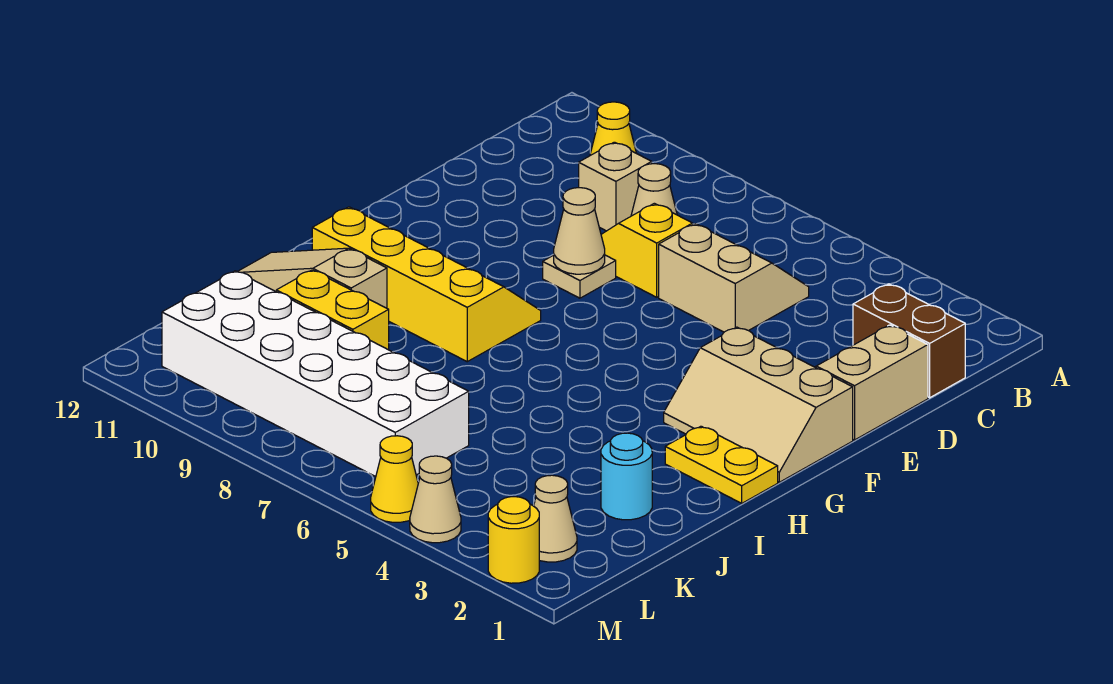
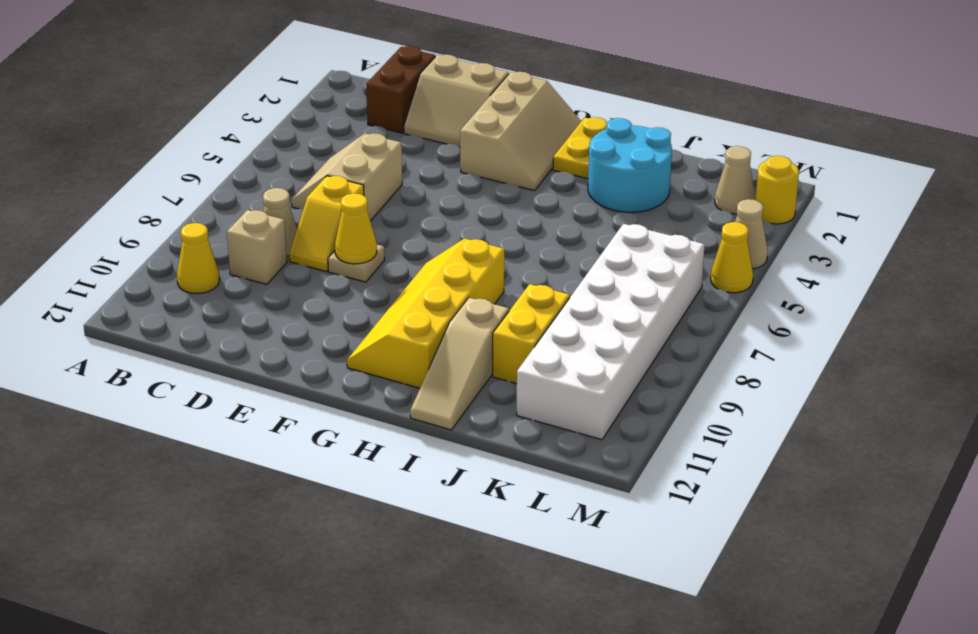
tan cone E8 level 2 -> yellow cone E8 level 2
cyan round brick J2 level 1 -> cyan round brick I2:J3 level 1

